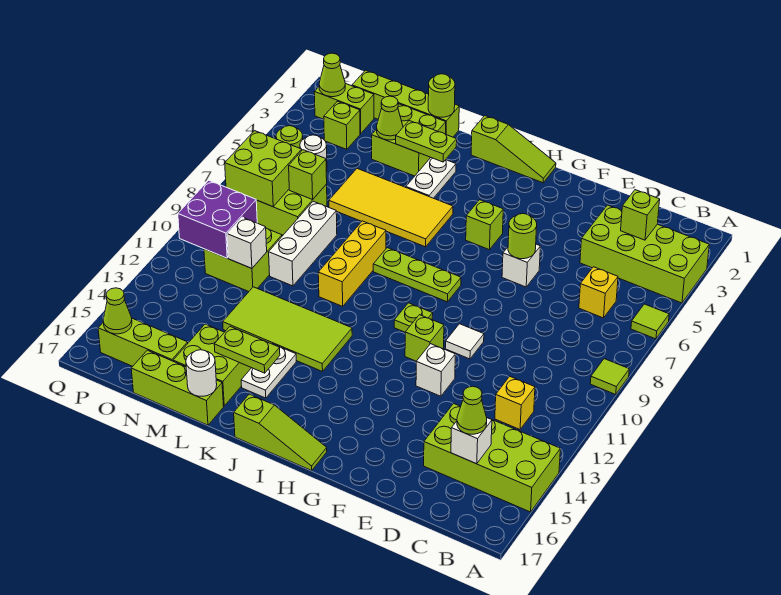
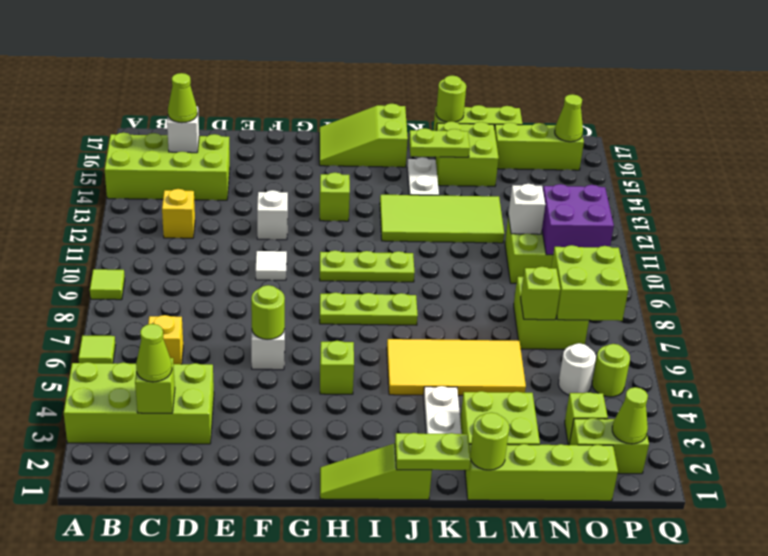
lime brick G11 level 1 -> lime brick H13 level 1
lime plate H10 level 1 -> lime plate H10:J10 level 1
lime slope H17:J17 level 1 top J -> lime slope H16:J17 level 1 top J
lime plate K3:L3 level 2 -> lime plate J1:K1 level 2
yellow brick K8:K10 level 1 -> none
white round brick L17 level 2 -> lime round brick L17 level 2
lime cone M3 level 2 -> lime cone C3 level 3
white brick M8:M10 level 1 -> none

